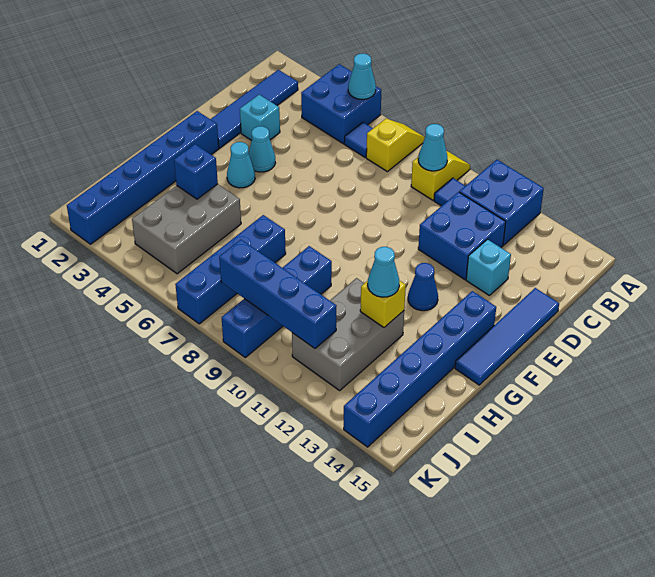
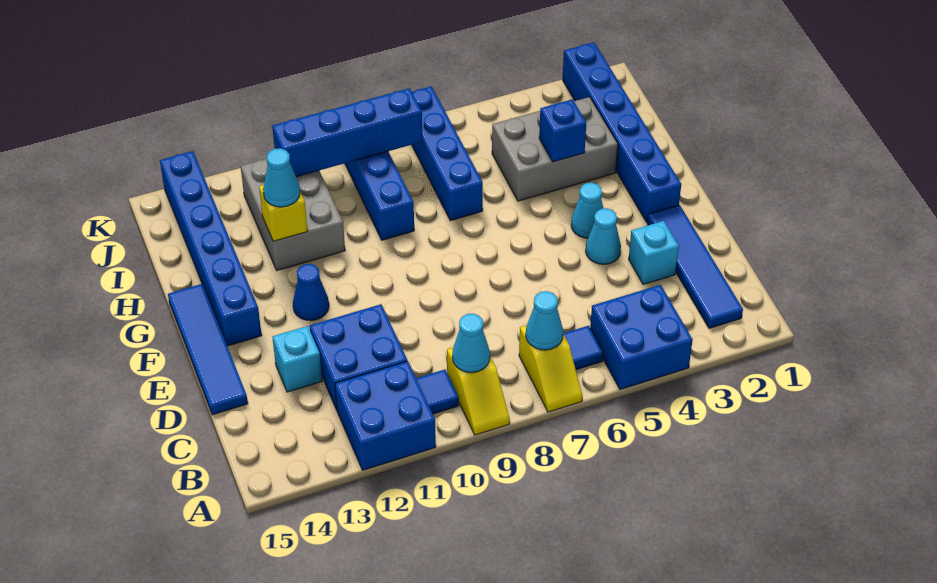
cyan cone A5 level 2 -> cyan cone B7 level 2
grey brick H4:J5 level 1 -> grey brick H3:I5 level 1

